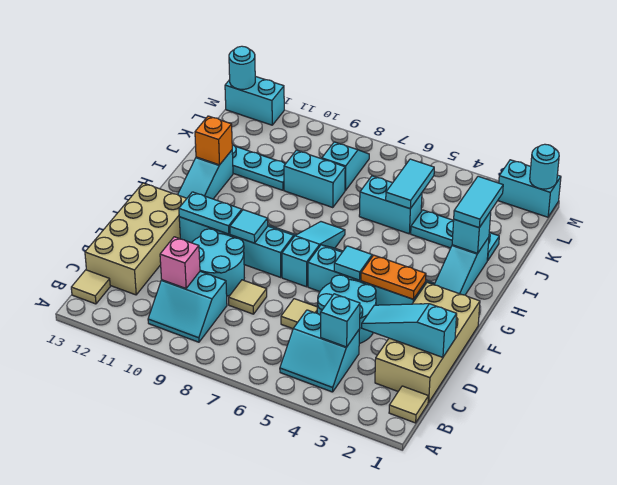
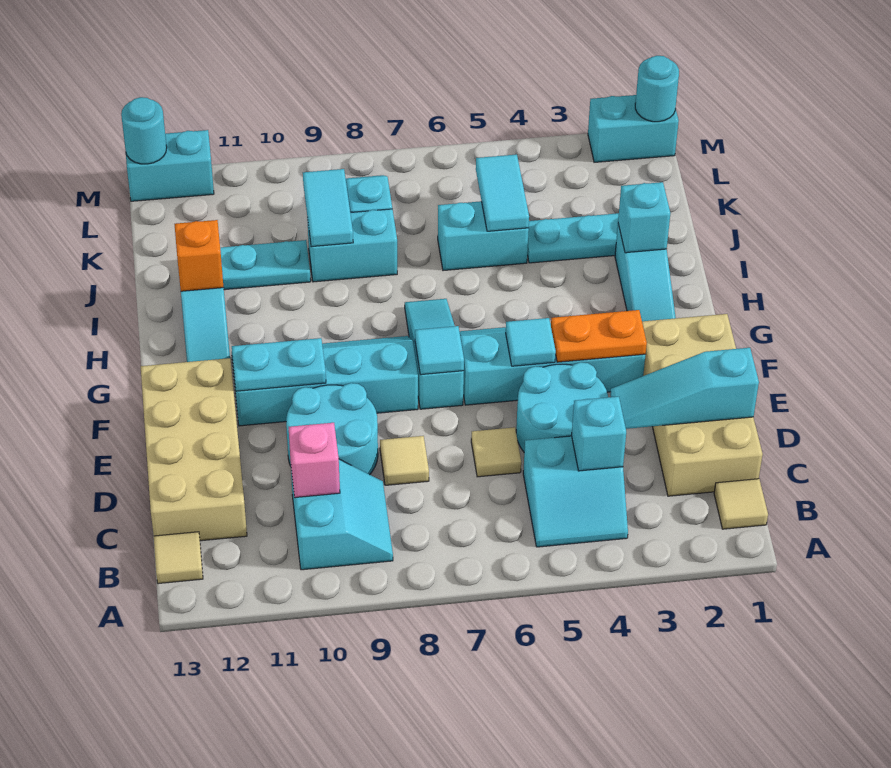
cyan slope B9:C10 level 1 top C -> cyan slope B9:C10 level 1 top 10
cyan tile F9 level 2 -> cyan tile F7 level 2
cyan tile I2:J2 level 3 -> cyan tile J9:K9 level 2

